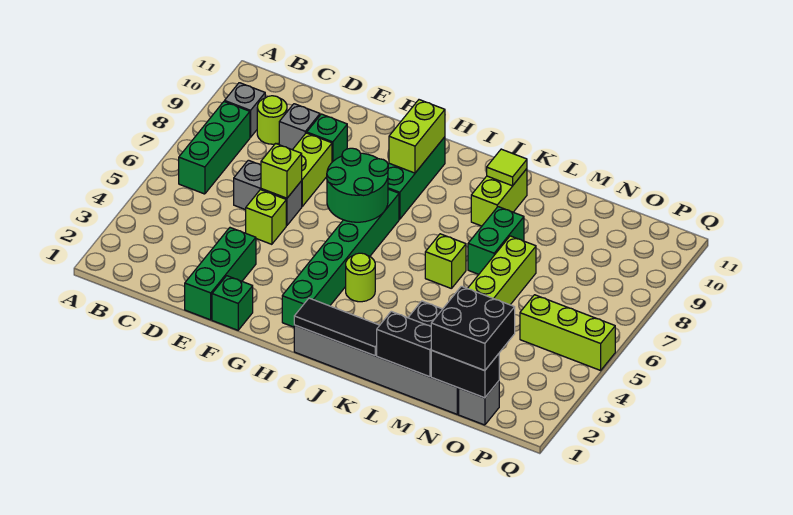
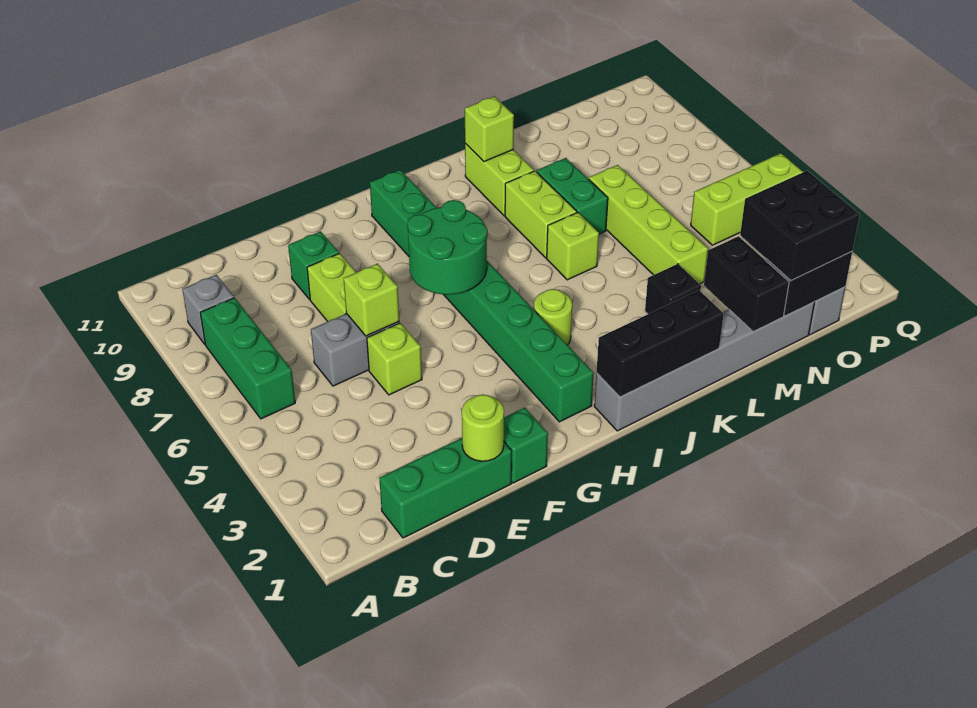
lime round brick C9 level 1 -> lime round brick E1 level 2
grey brick D9 level 1 -> none
green brick E1:E3 level 1 -> green brick C1:E1 level 1
lime brick H9:H10 level 2 -> lime brick K7:K8 level 1
black tile I1:K1 level 2 -> black brick I1:K1 level 2
lime tile K10 level 2 -> lime brick K10 level 2
black brick L1:M1 level 2 -> black brick M1:M2 level 2

